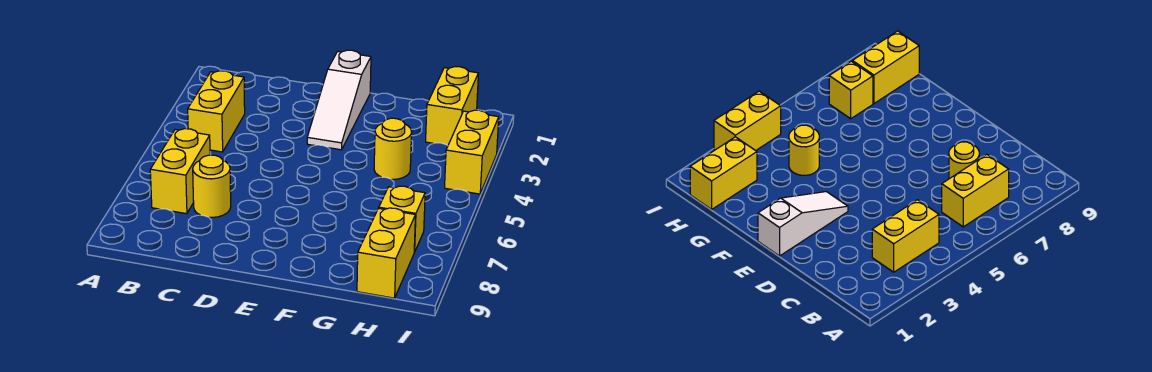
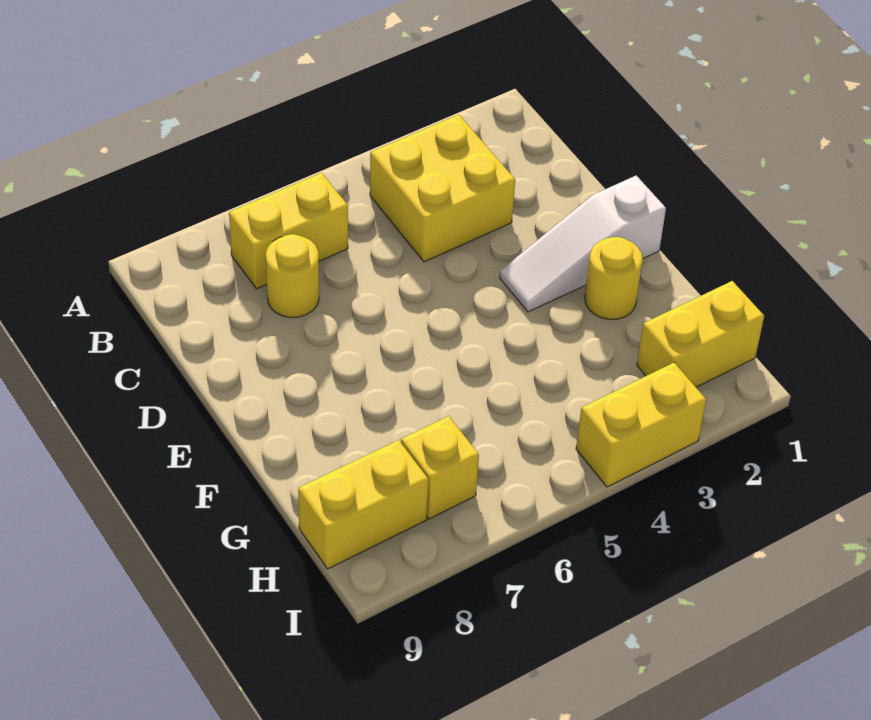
yellow brick B3:B4 level 1 -> yellow brick B3:C4 level 1
yellow round brick G4 level 1 -> yellow round brick F2 level 1

